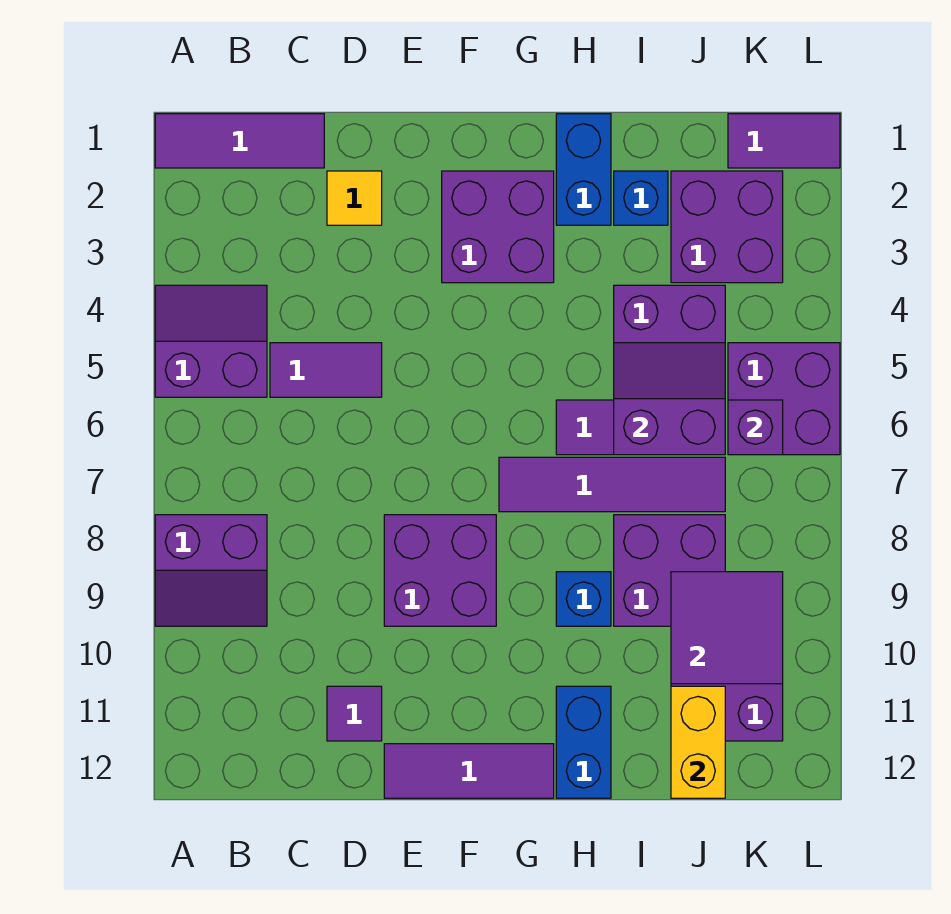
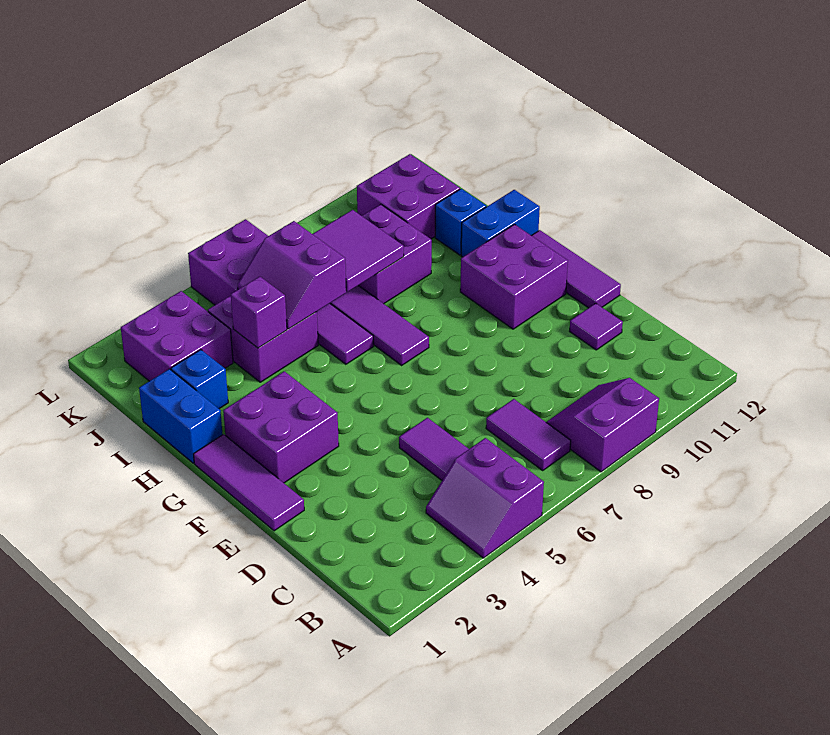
purple tile A1:C1 level 1 -> purple tile E1:G1 level 1
purple slope A8:B9 level 1 top 8 -> purple slope A8:B9 level 1 top A
yellow tile D2 level 1 -> none
purple brick E8:F9 level 1 -> purple brick F10:G11 level 1
blue brick H1:H2 level 1 -> blue brick H1:I1 level 1
blue brick H9 level 1 -> blue brick I11 level 1
purple tile J9:K10 level 2 -> purple tile I7:J8 level 2
yellow brick J11:J12 level 2 -> none
purple tile K1:L1 level 1 -> purple tile B7:C7 level 1
purple brick K6 level 2 -> purple brick I4 level 2

